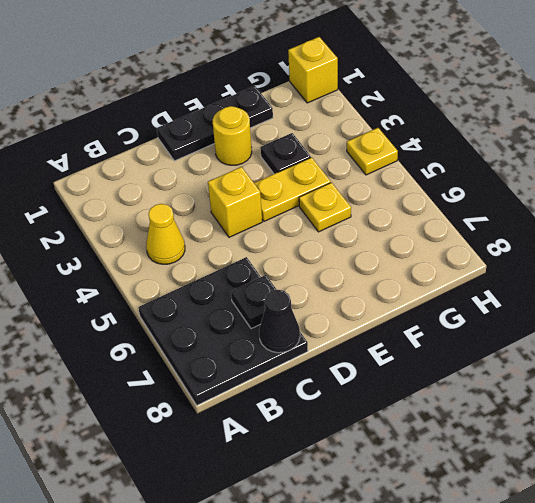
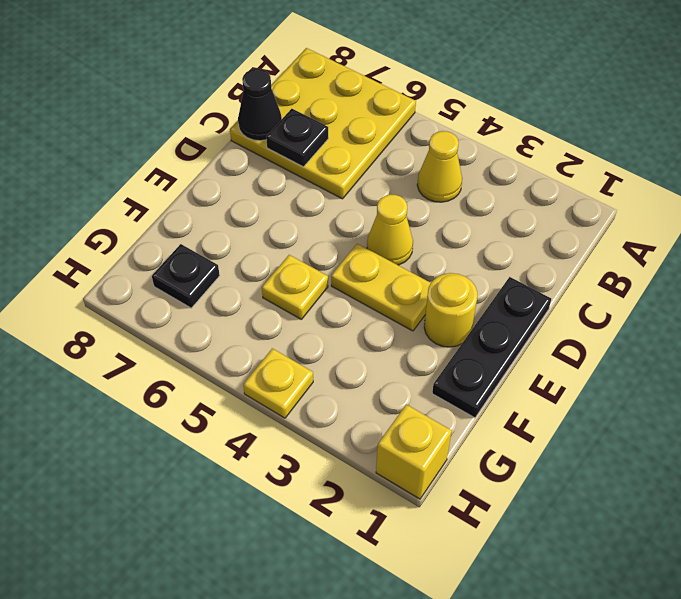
black plate A6:C8 level 1 -> yellow plate A6:C8 level 1
yellow brick D4 level 1 -> yellow cone D4 level 1
yellow plate E4:F4 level 1 -> yellow plate E3:E4 level 1
black plate F3 level 1 -> black plate G7 level 1

